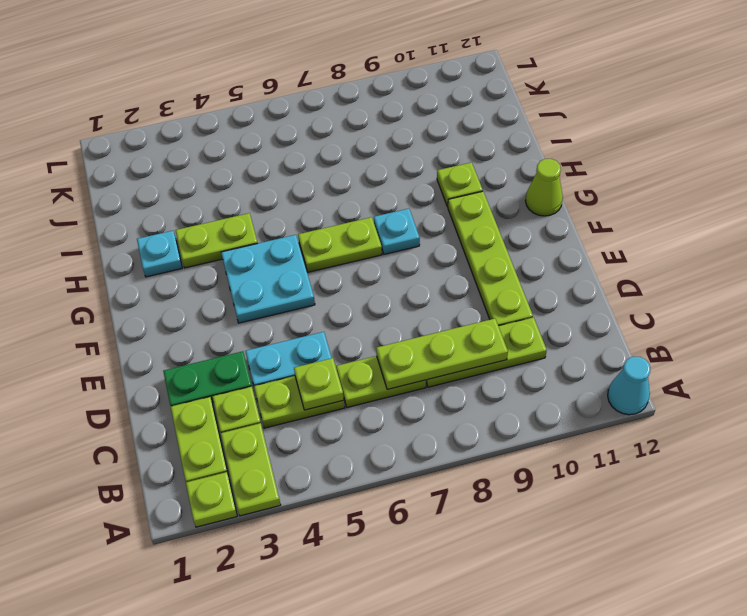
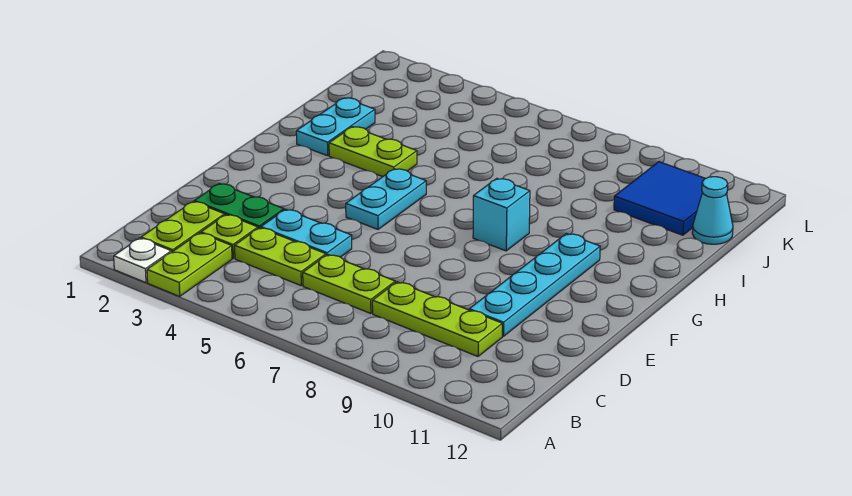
lime plate A2 level 1 -> white plate A2 level 1
cyan cone A12 level 1 -> cyan cone J12 level 1
lime plate C5 level 2 -> none
lime plate C7:C9 level 2 -> none
lime plate D10:G10 level 1 -> cyan plate D10:G10 level 1
cyan plate F4:G5 level 1 -> cyan plate F5:G5 level 1
lime plate G6:G7 level 1 -> none
cyan plate G8 level 1 -> cyan brick G8 level 1
lime cone G12 level 1 -> none
cyan plate H2 level 1 -> cyan plate H2:I2 level 1
lime plate H10 level 1 -> none
none -> blue tile J10:K11 level 1

